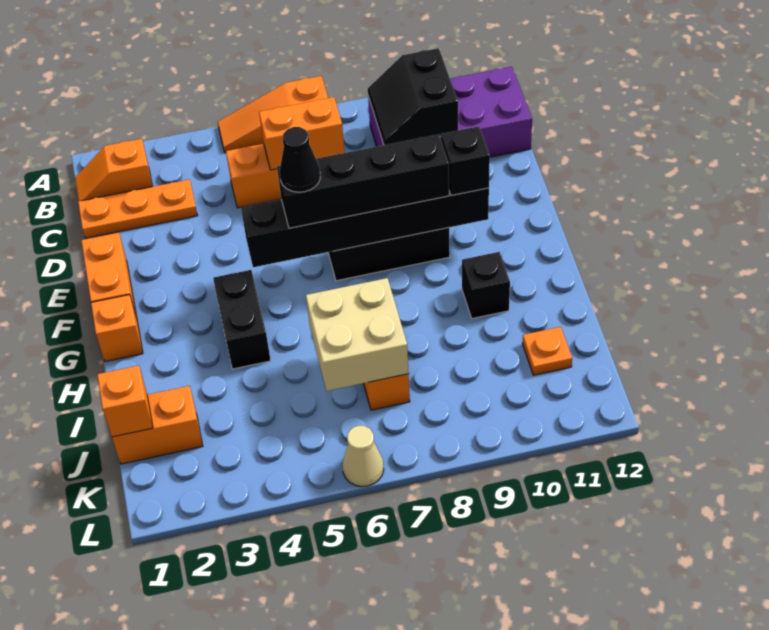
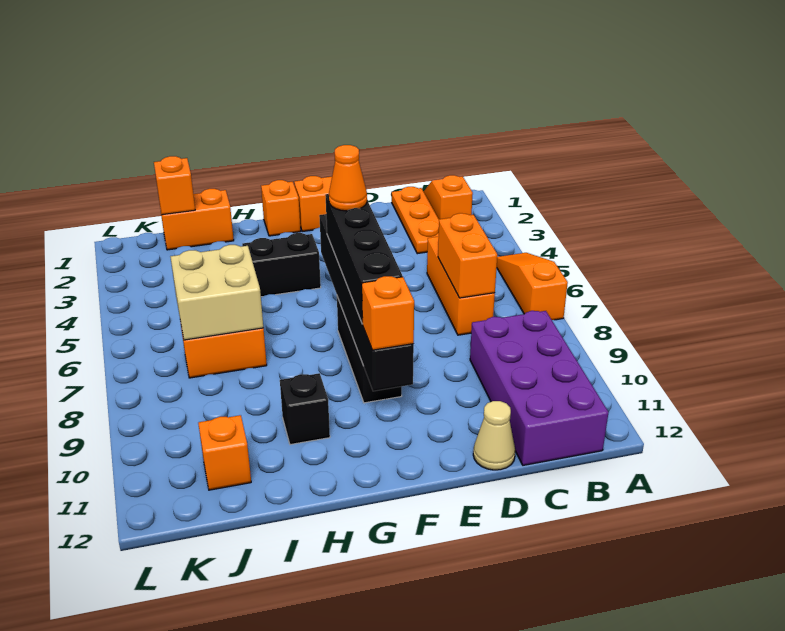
black slope B9:C10 level 2 top 10 -> none
black cone F6 level 4 -> orange cone F6 level 4
black brick F10 level 3 -> orange brick F10 level 3
orange brick J1:J2 level 1 -> orange brick I1:J1 level 1
orange plate J11 level 1 -> orange brick J11 level 1
tan cone L6 level 1 -> tan cone D12 level 1

